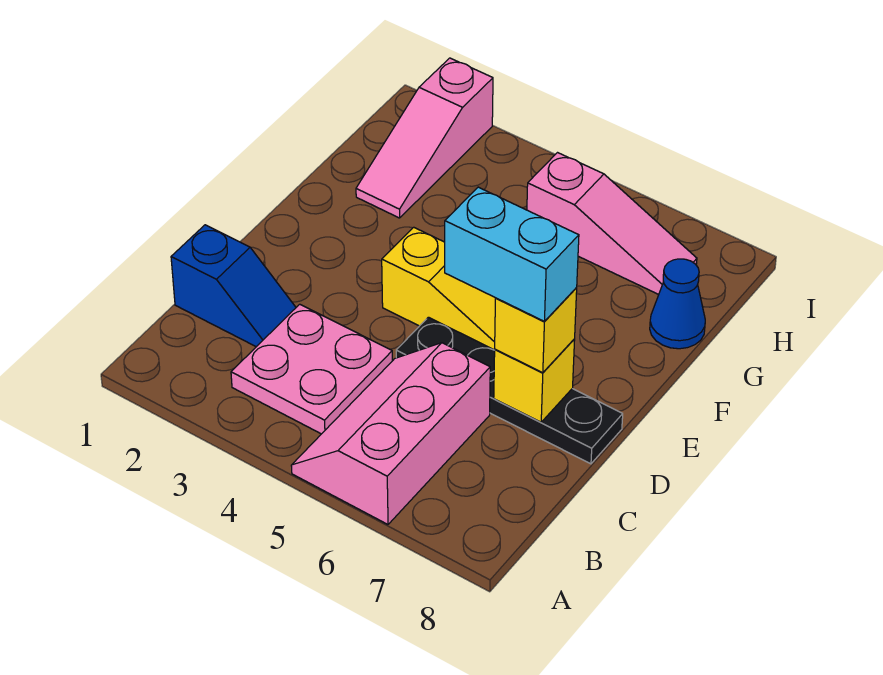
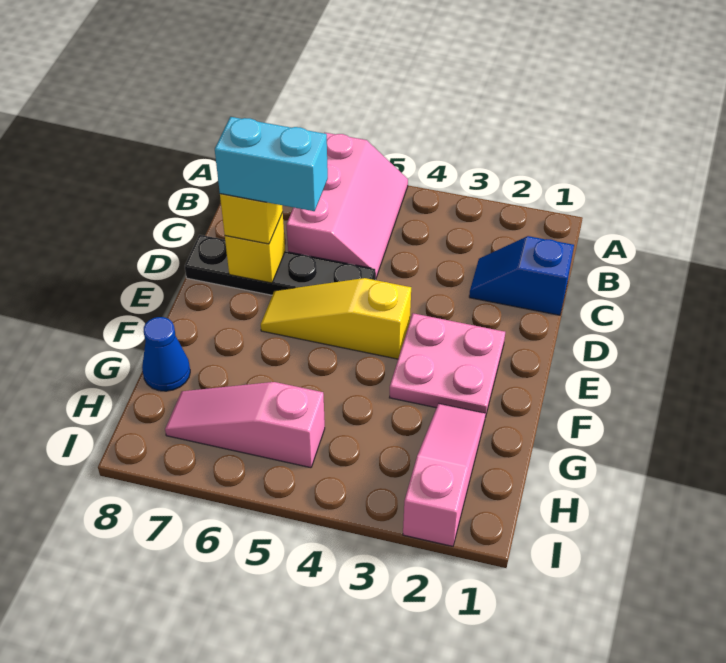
pink plate B3:C4 level 1 -> pink plate E2:F3 level 1

